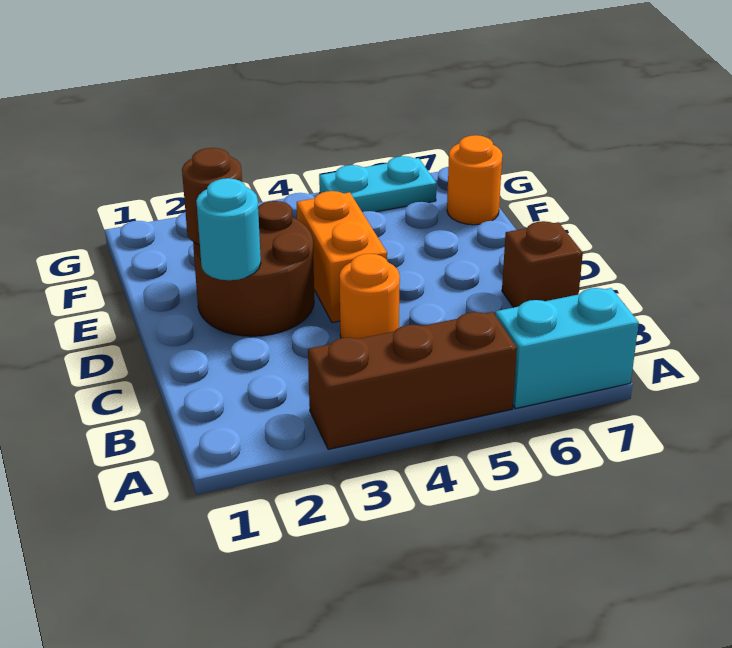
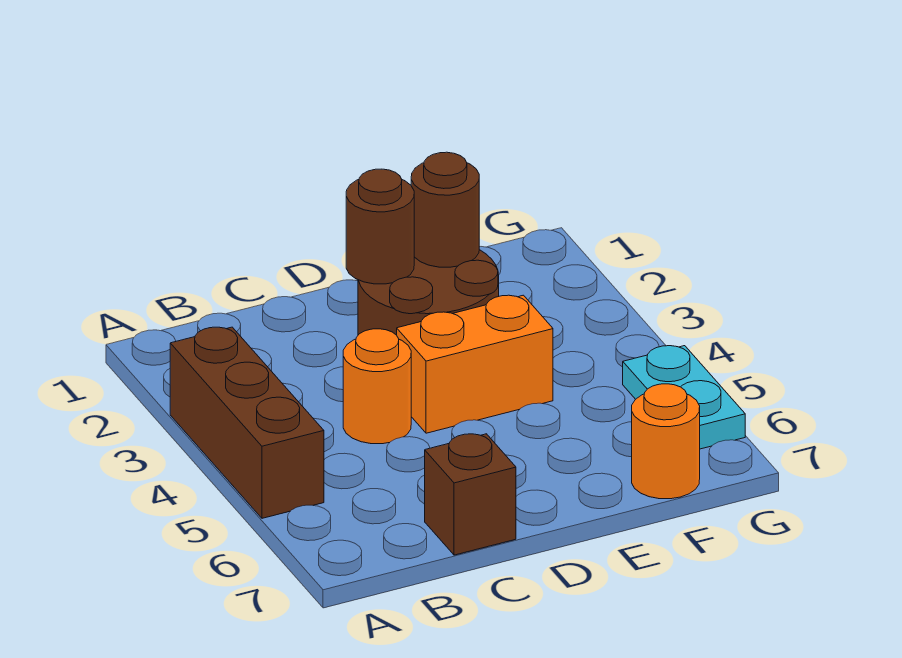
cyan brick A6:A7 level 1 -> none
cyan round brick D2 level 2 -> brown round brick D2 level 2

